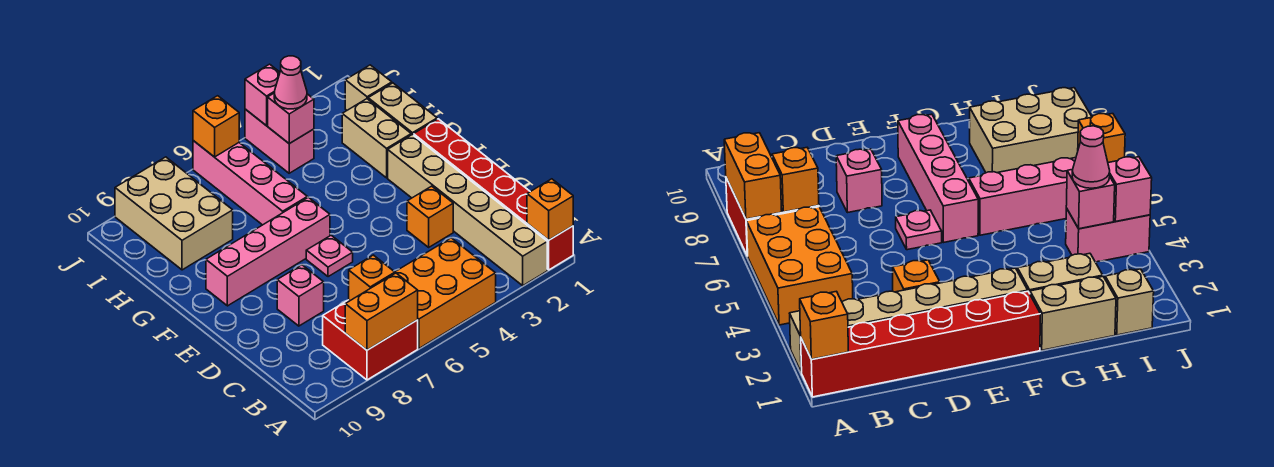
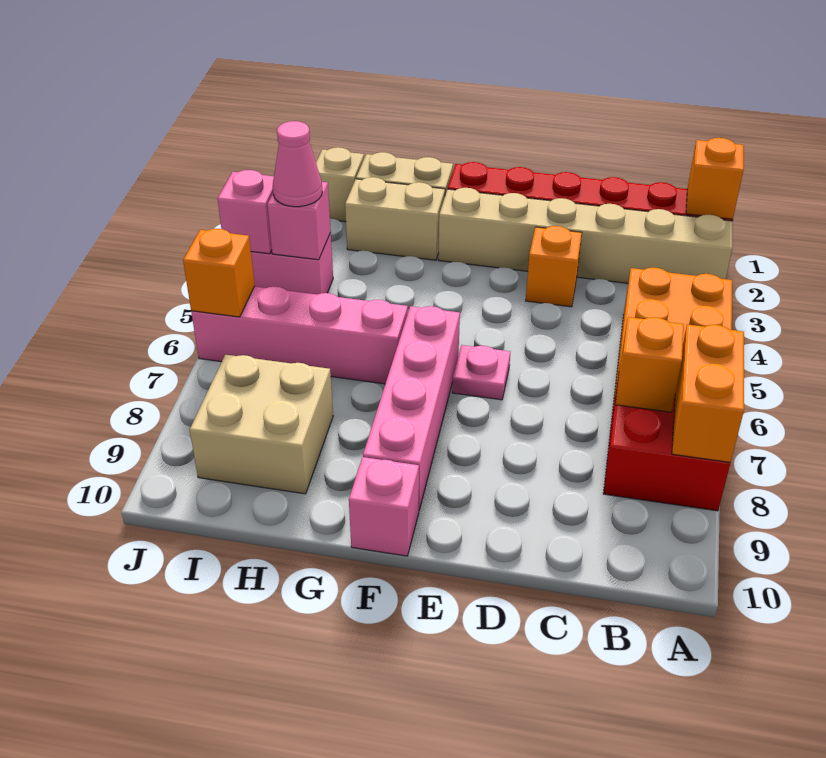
pink brick D8 level 1 -> pink brick F10 level 1
tan brick H8:J9 level 1 -> tan brick H8:I9 level 1

